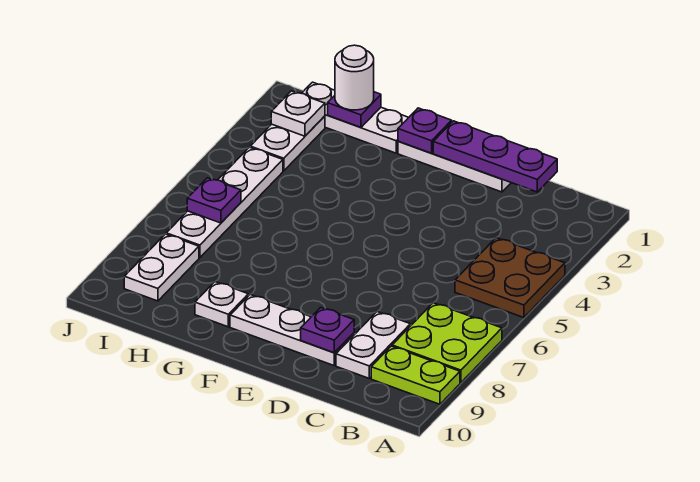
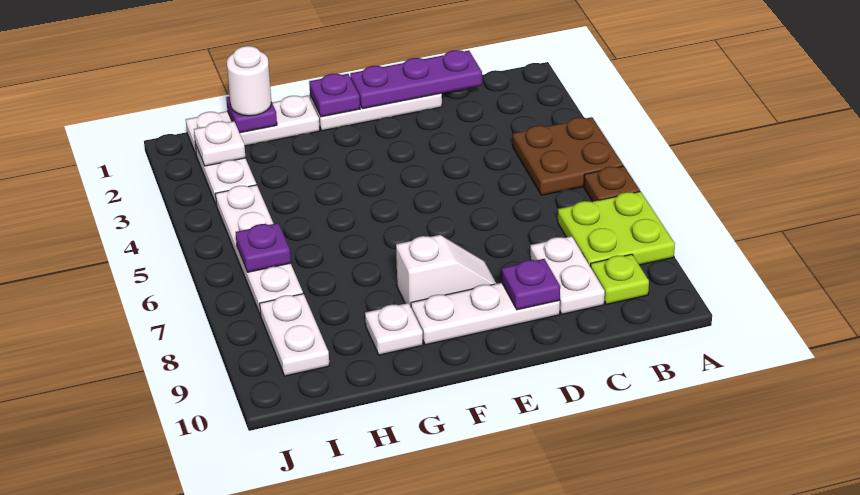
none -> brown plate A6 level 1
lime plate A9:B9 level 1 -> lime plate B9 level 1
none -> white slope E8:F8 level 1 top F

